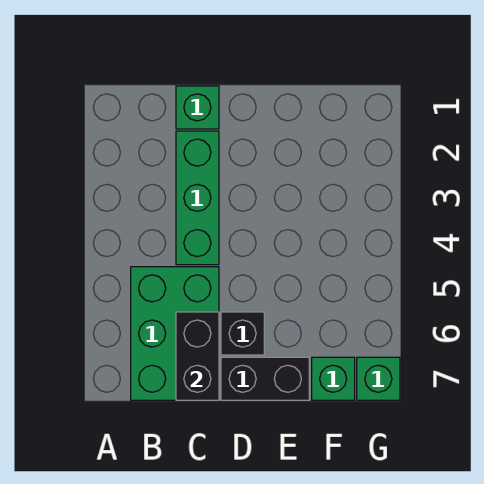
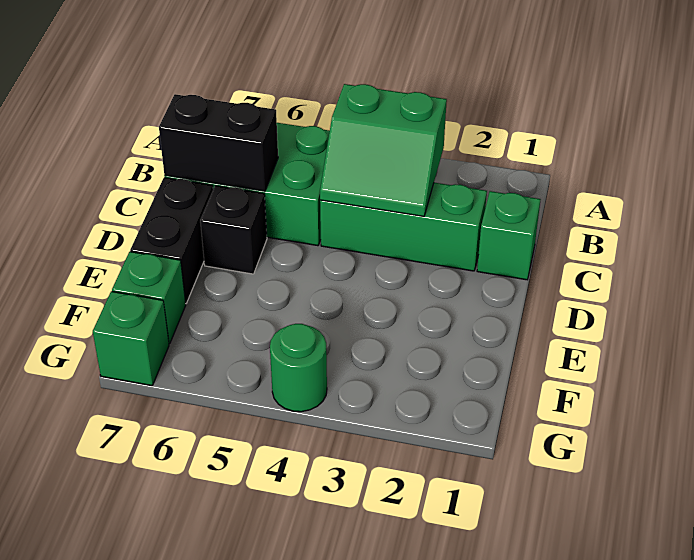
none -> green slope B3:C4 level 2 top B
none -> green round brick G4 level 1

